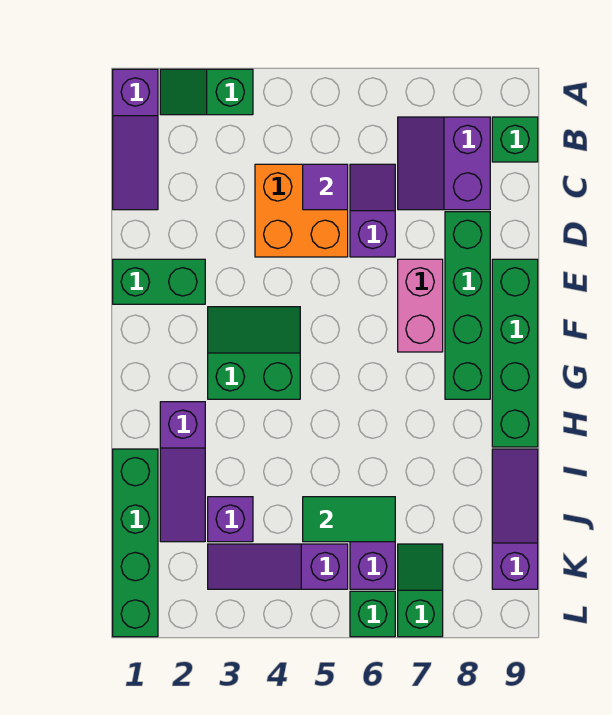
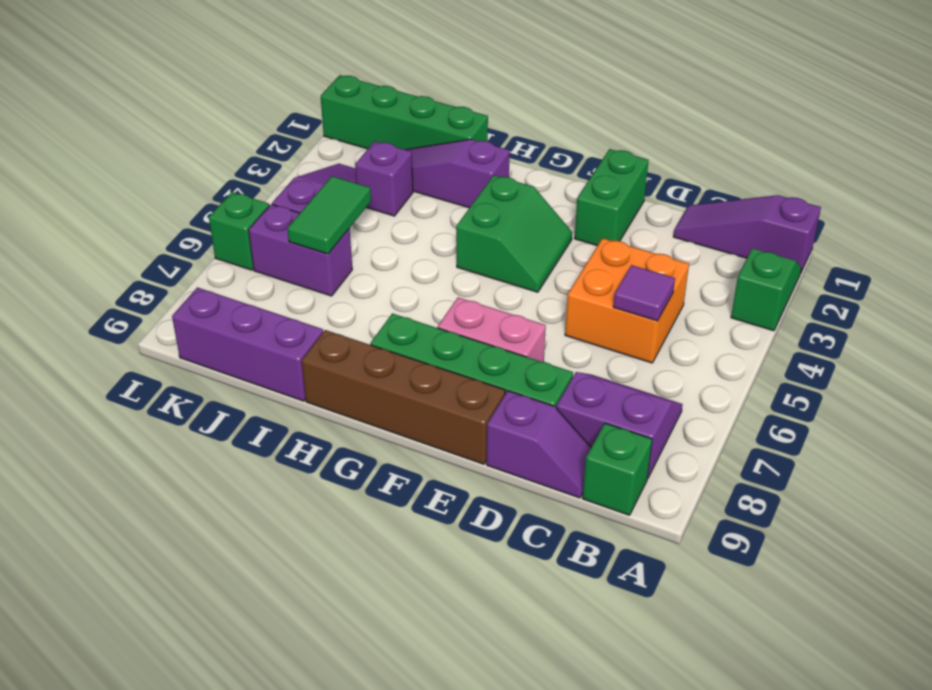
purple slope C6:D6 level 1 top D -> purple slope C9:D9 level 1 top D
green brick E9:H9 level 1 -> brown brick E9:H9 level 1
purple slope I9:K9 level 1 top K -> purple brick I9:K9 level 1
green slope K7:L7 level 1 top L -> none

